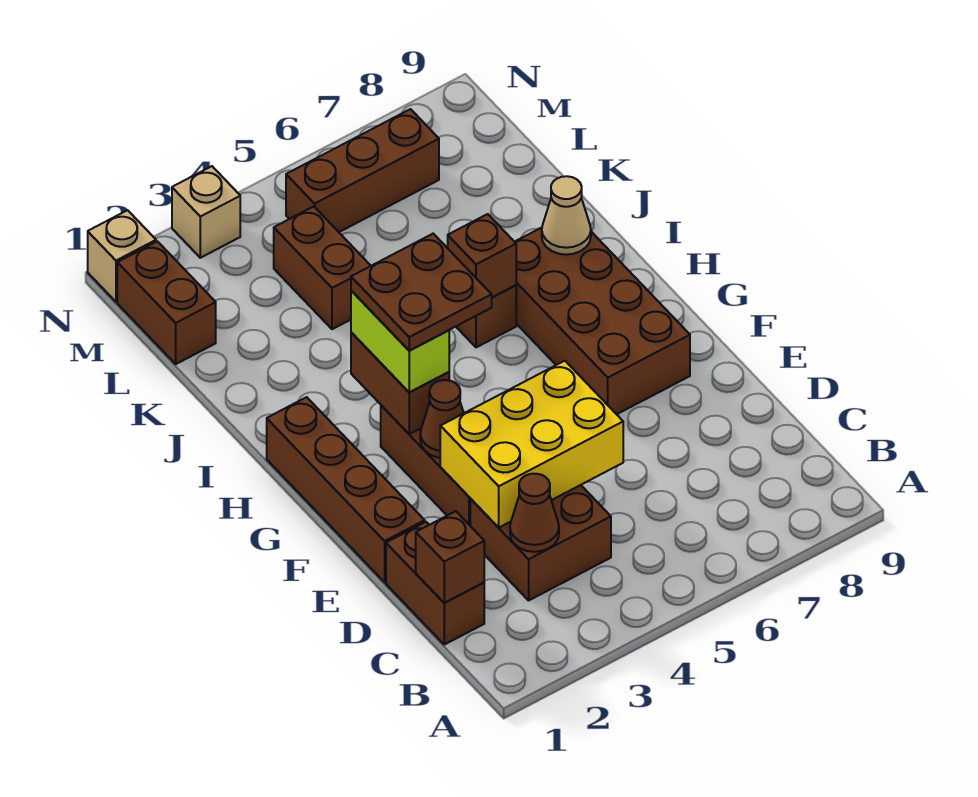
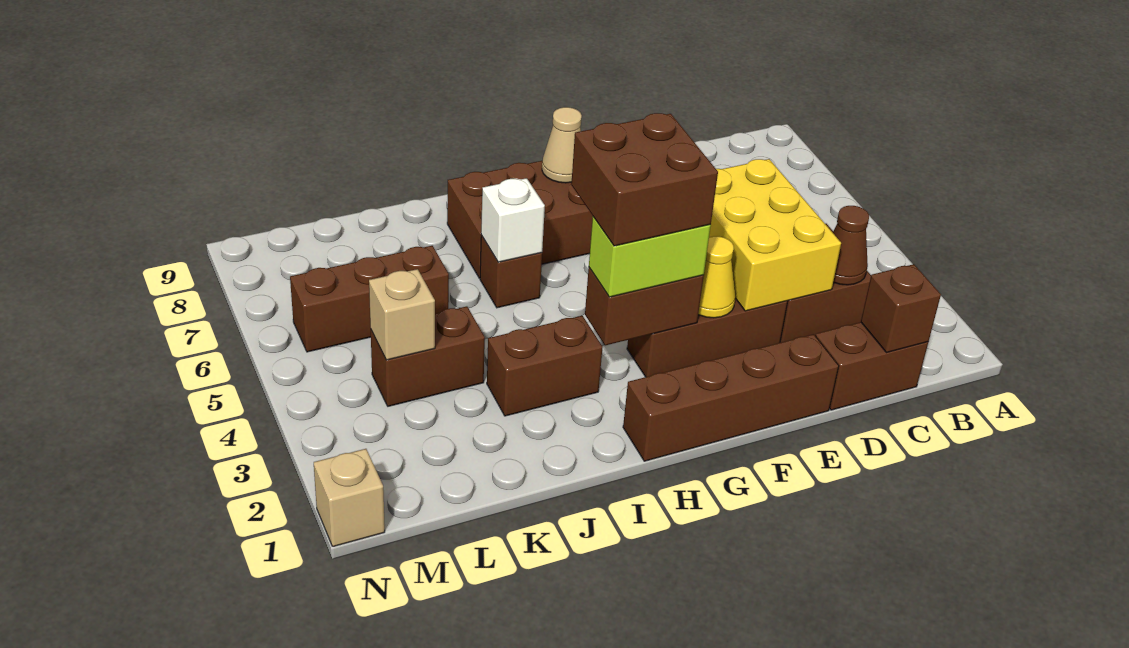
brown cone F3 level 2 -> yellow cone F3 level 2
brown plate G3:H4 level 4 -> brown brick G3:H4 level 4
brown brick I6 level 2 -> white brick I6 level 2
tan cone I8 level 2 -> tan cone G8 level 2
brown brick L1:M1 level 1 -> brown brick I3:J3 level 1
brown brick M5:M7 level 1 -> brown brick K6:M6 level 1
tan brick N3 level 1 -> tan brick L4 level 2

